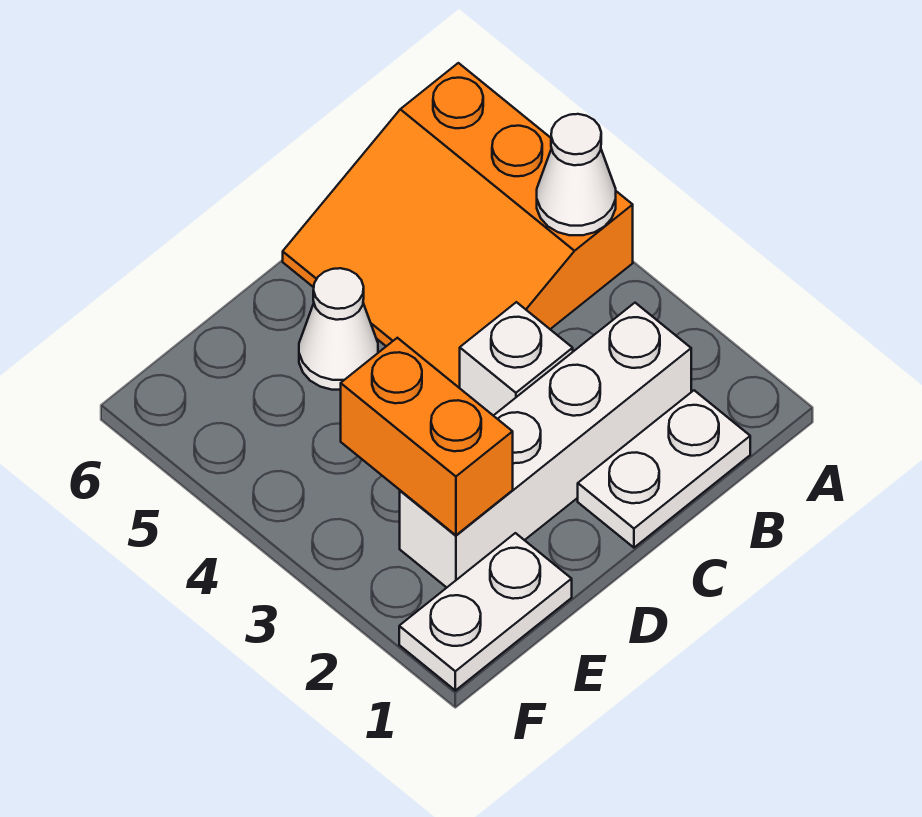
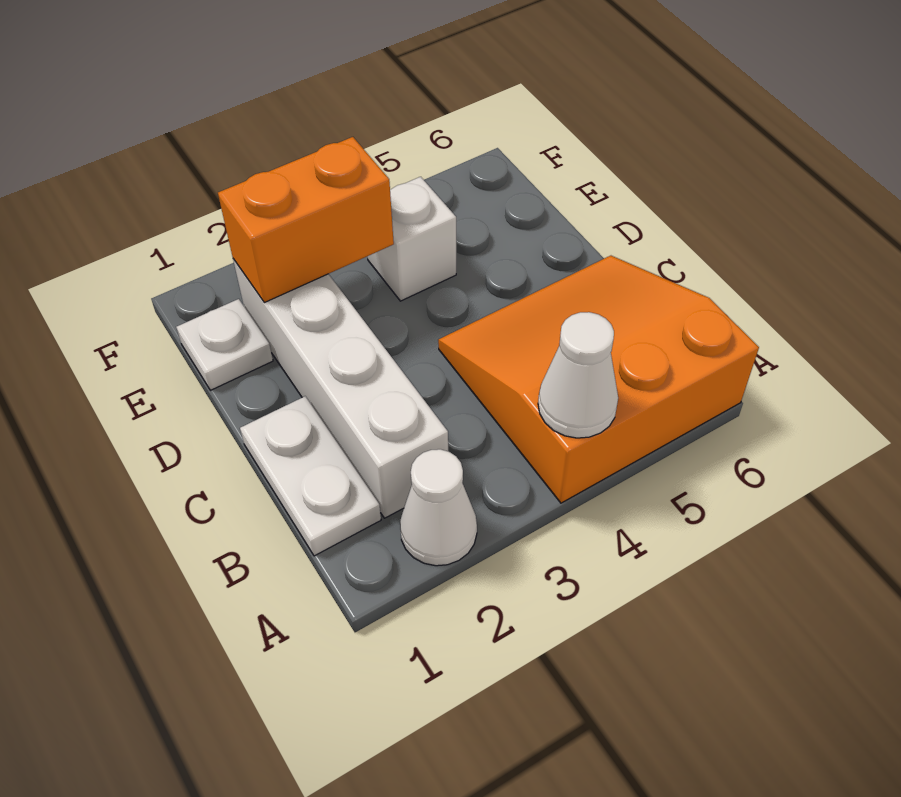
white brick C3 level 1 -> white brick E4 level 1
white cone D5 level 1 -> white cone A2 level 1
white plate E1:F1 level 1 -> white plate E1 level 1

